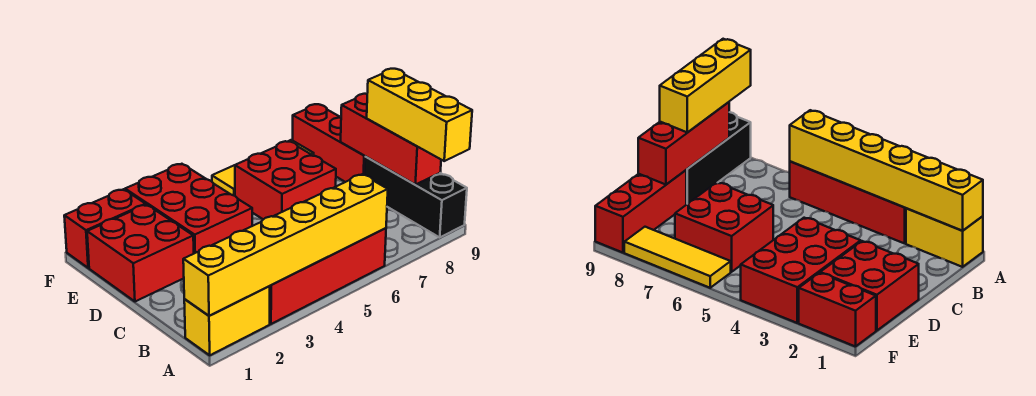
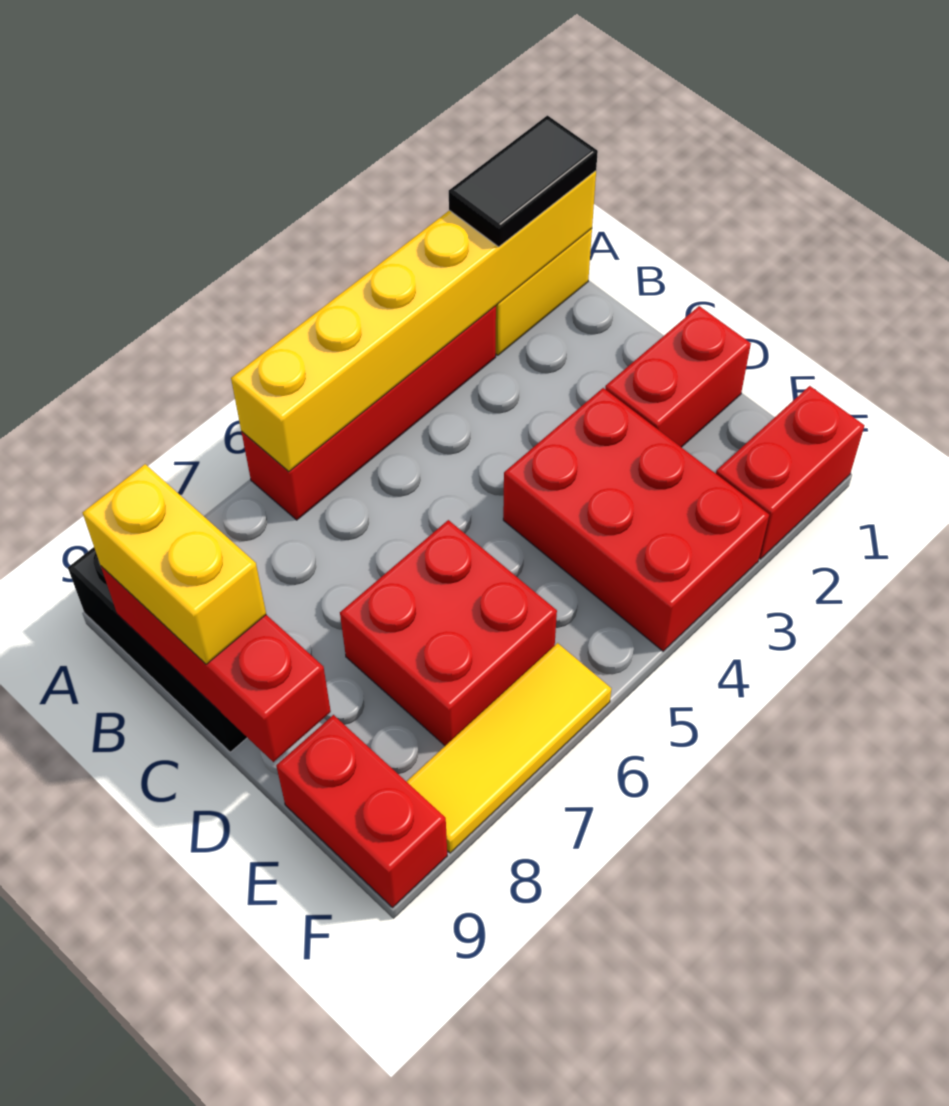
none -> black tile A1:A2 level 3
yellow brick A9:C9 level 3 -> yellow brick B9:C9 level 3
red brick D1:E2 level 1 -> red brick D1:D2 level 1
red brick D9:F9 level 1 -> red brick E9:F9 level 1

